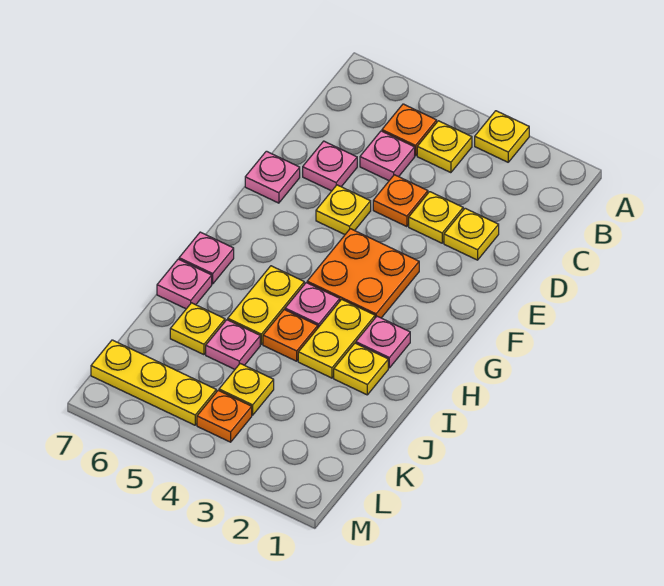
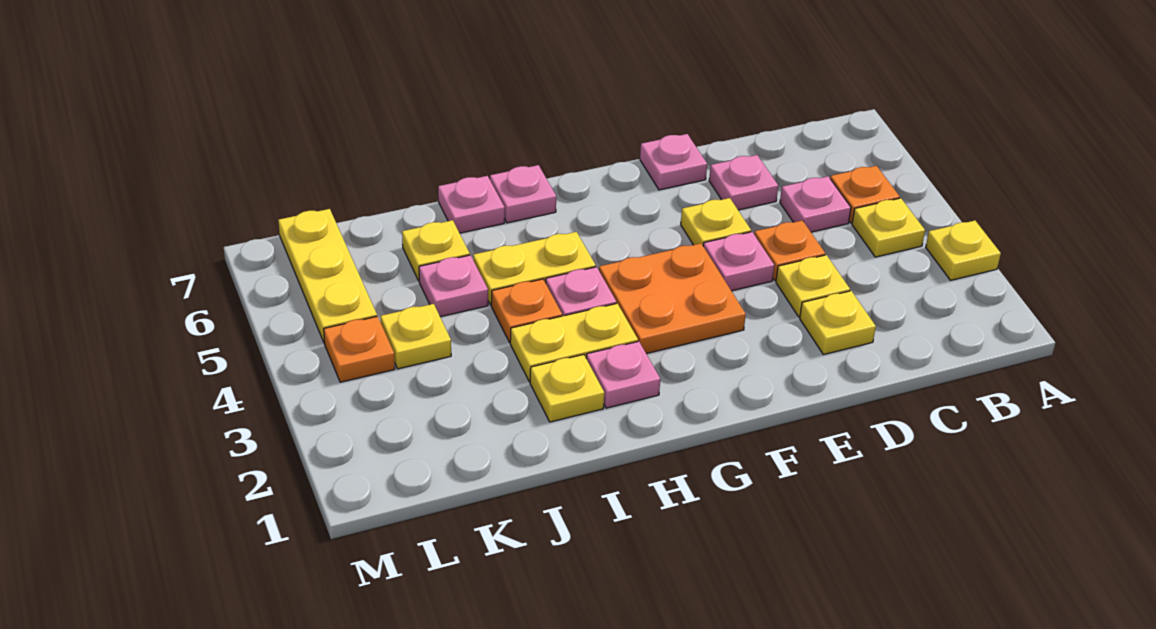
none -> pink plate E4 level 1

